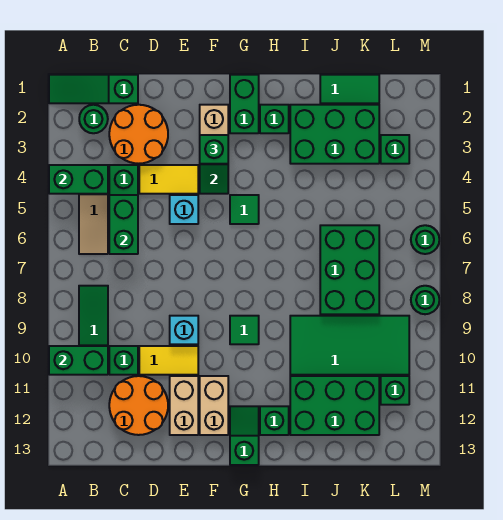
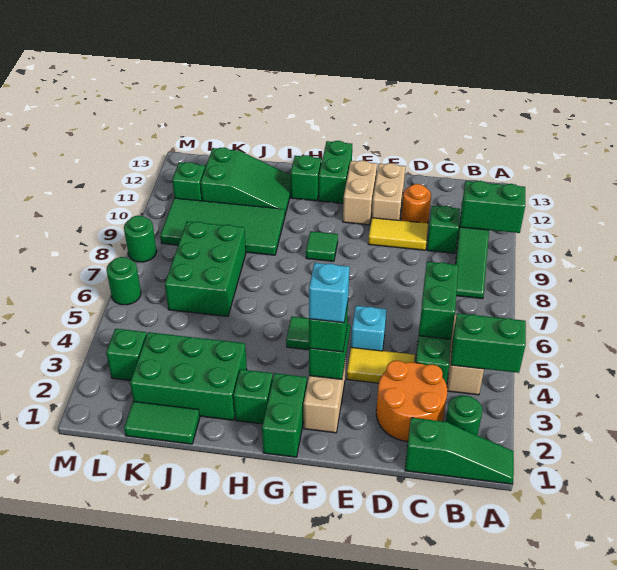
orange round brick C11:D12 level 1 -> orange round brick D11 level 1
cyan brick E9 level 1 -> cyan brick F3 level 4
green slope G12:G13 level 1 top 13 -> green brick G12:G13 level 1
green brick I11:K12 level 1 -> green slope I11:K12 level 1 top K

